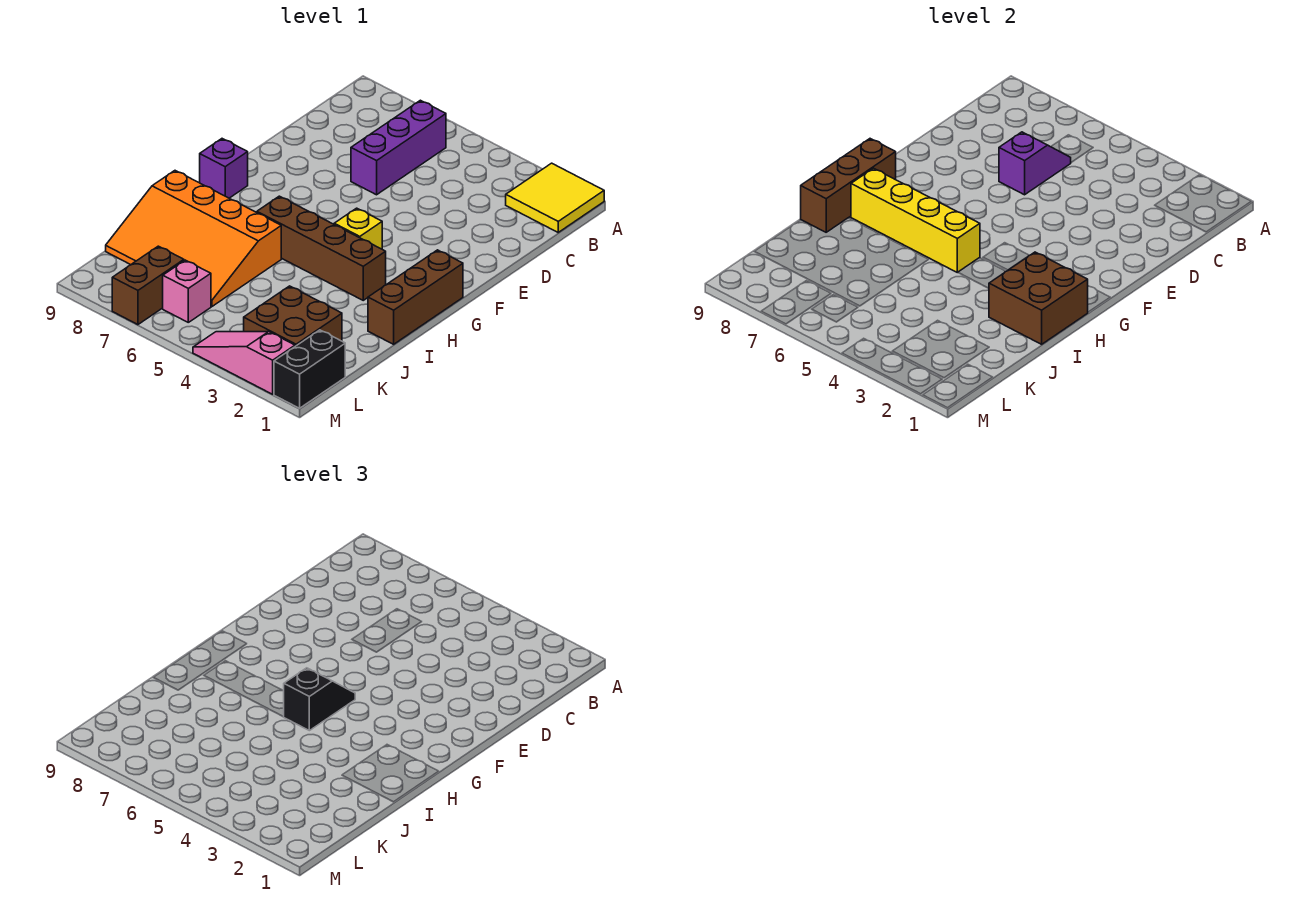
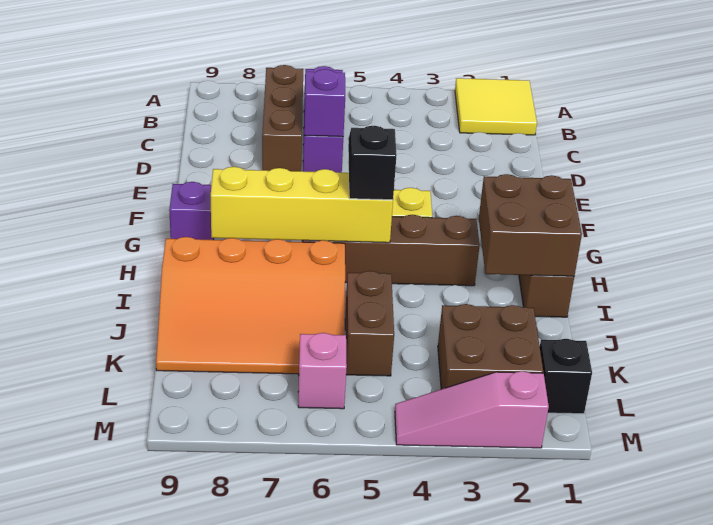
brown brick G9:I9 level 2 -> brown brick B7:D7 level 1
black brick L1:M1 level 1 -> black brick L1 level 1
brown brick L7:M7 level 1 -> brown brick J5:K5 level 1

